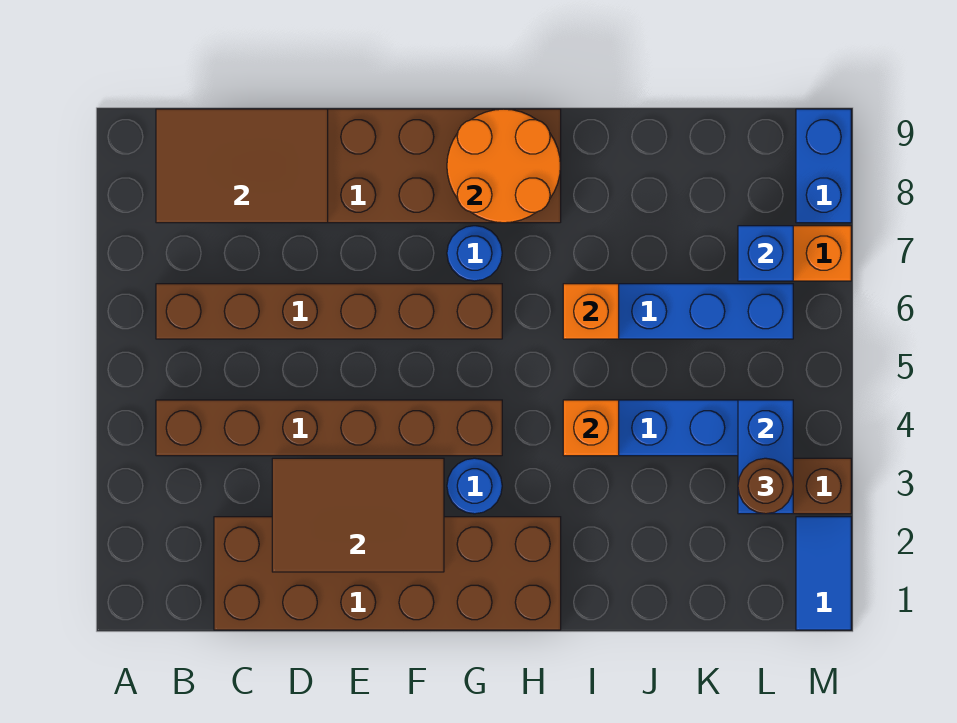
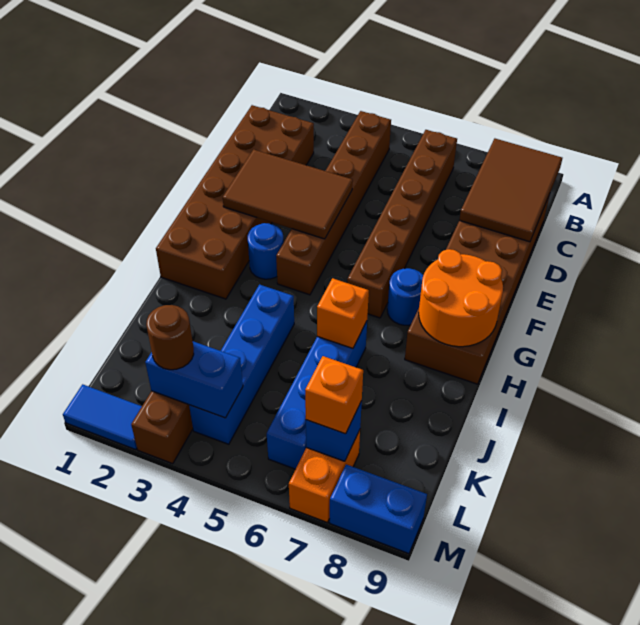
brown tile D2:F3 level 2 -> brown tile E2:F4 level 2
orange brick I4 level 2 -> orange brick L7 level 3

